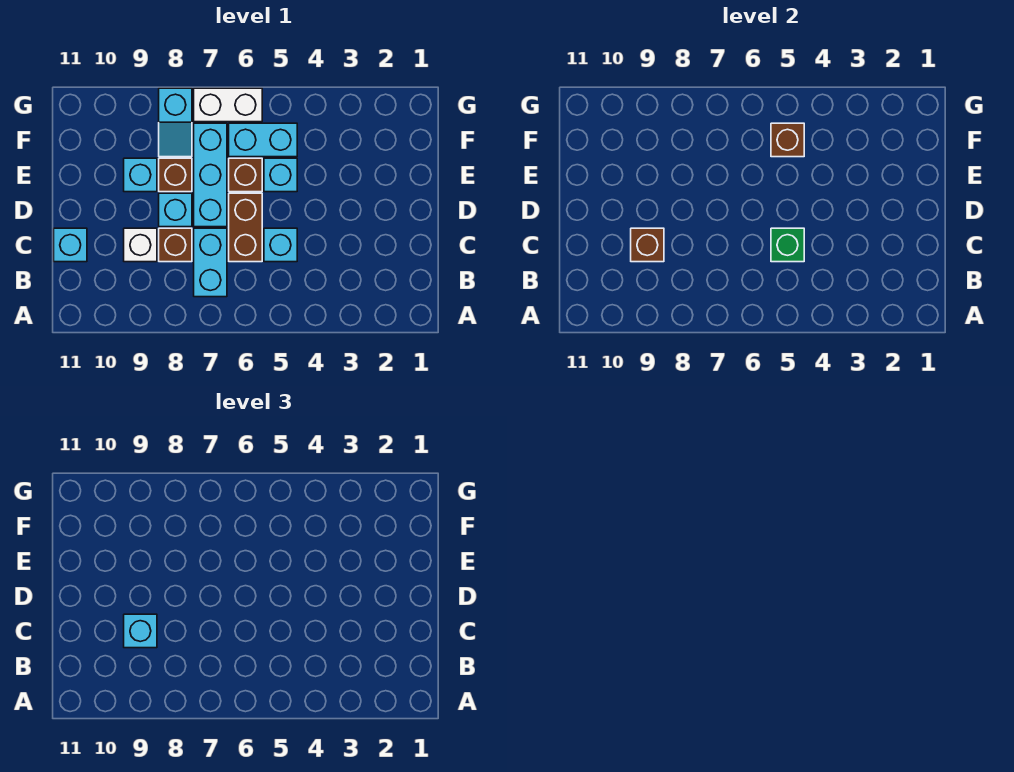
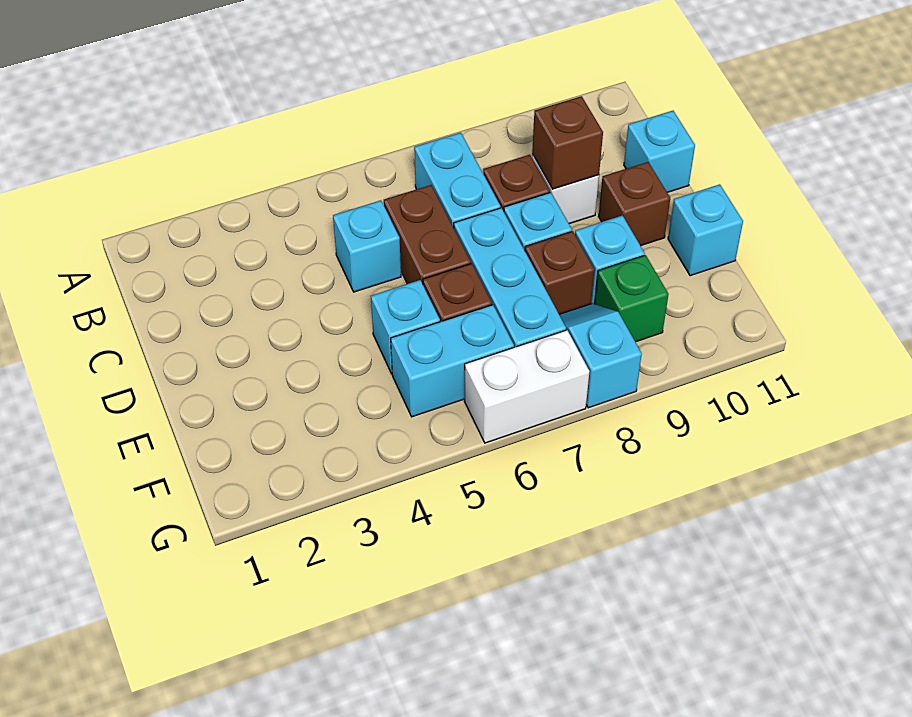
green brick C5 level 2 -> green brick F9 level 1
cyan brick C9 level 3 -> cyan brick E11 level 1
brown brick F5 level 2 -> brown brick D10 level 1

